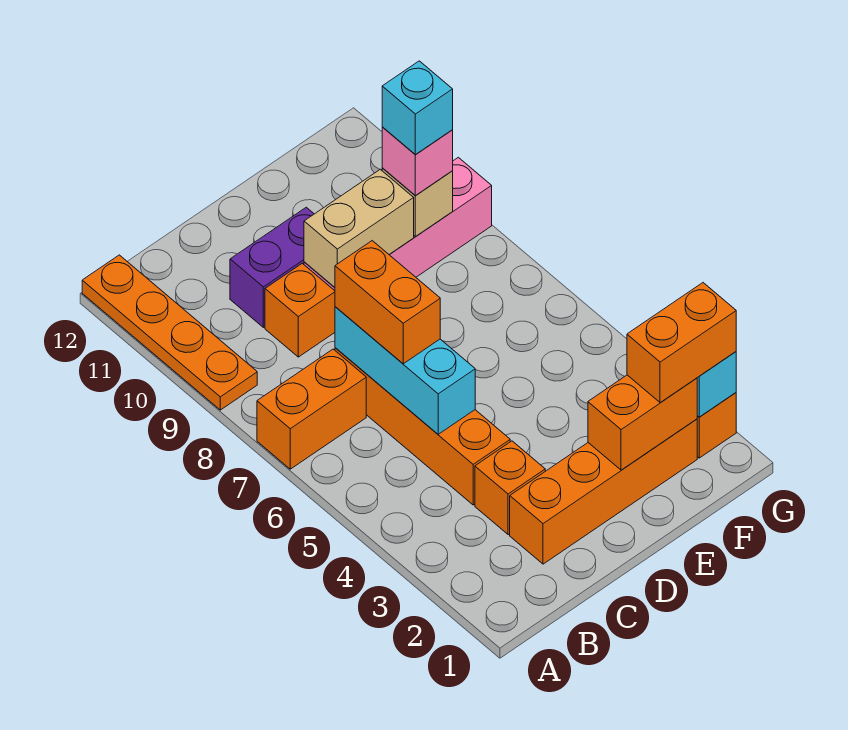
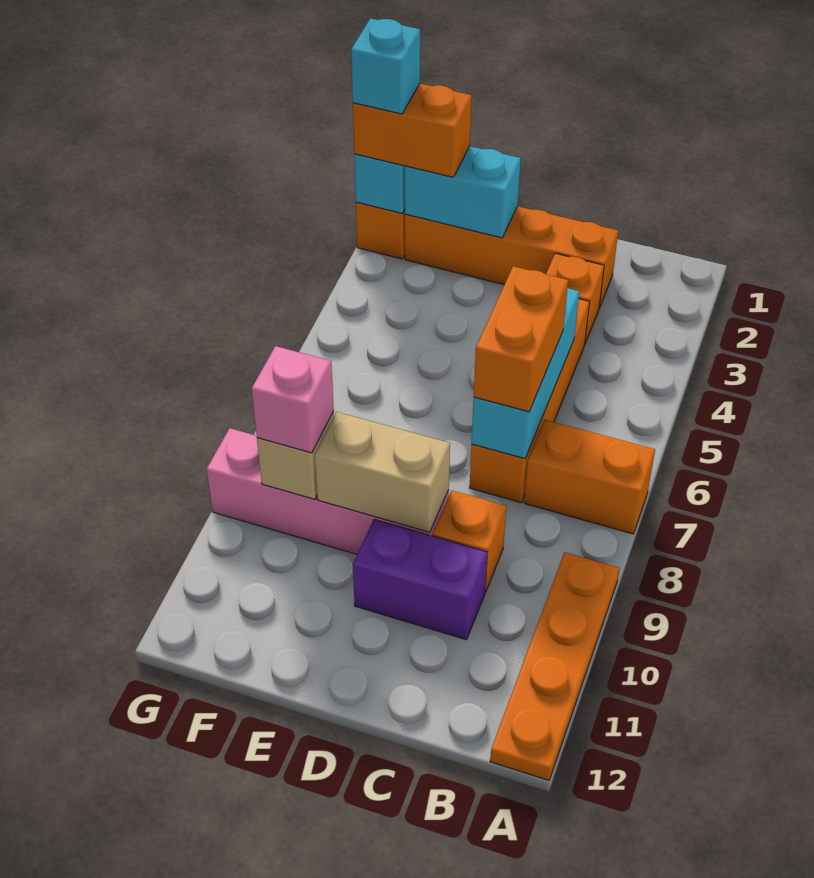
orange brick E2:F2 level 2 -> cyan brick E2:F2 level 2
cyan brick F9 level 4 -> cyan brick G2 level 4

